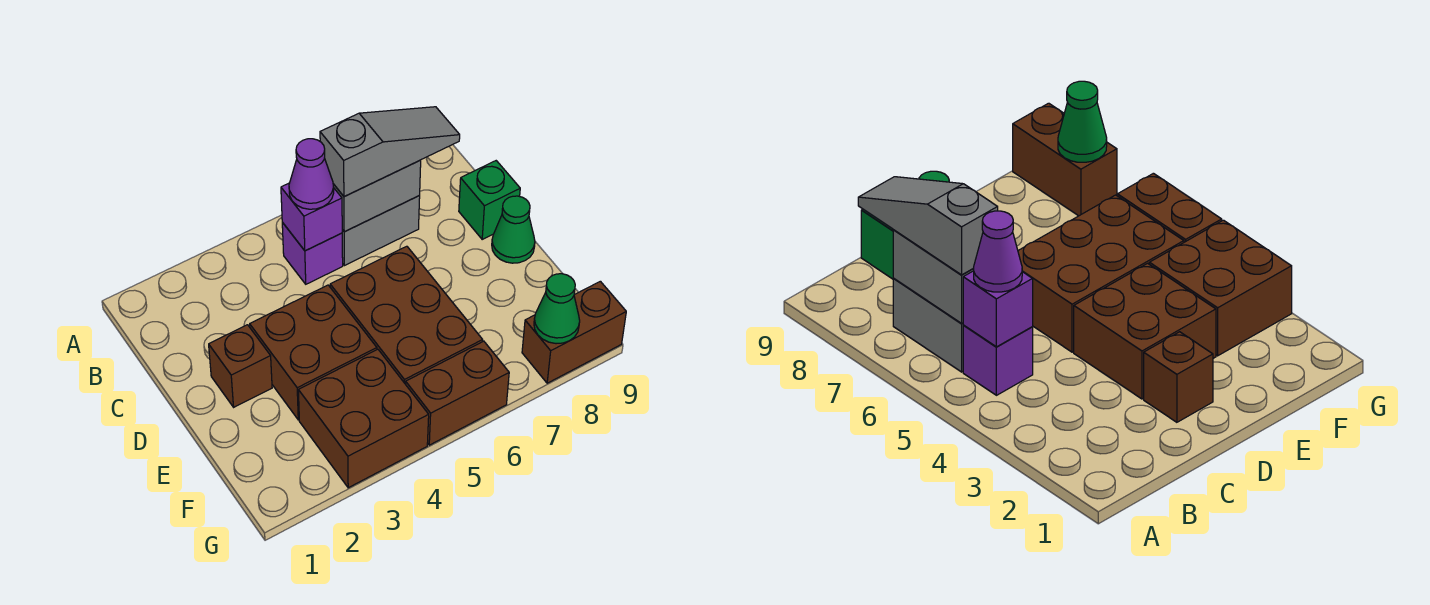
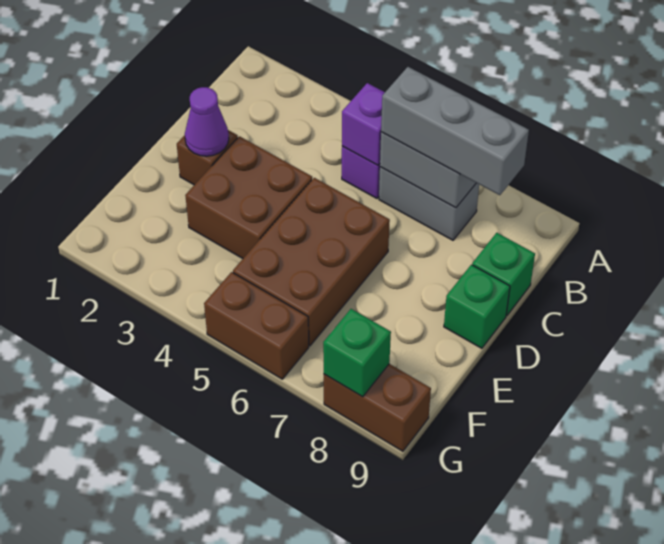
purple cone B5 level 3 -> purple cone D2 level 2
grey slope B6:B8 level 3 top 6 -> grey brick B6:B8 level 3
green cone D9 level 1 -> green brick D9 level 1
brown brick F3:G4 level 1 -> none
green cone G8 level 2 -> green brick G8 level 2

